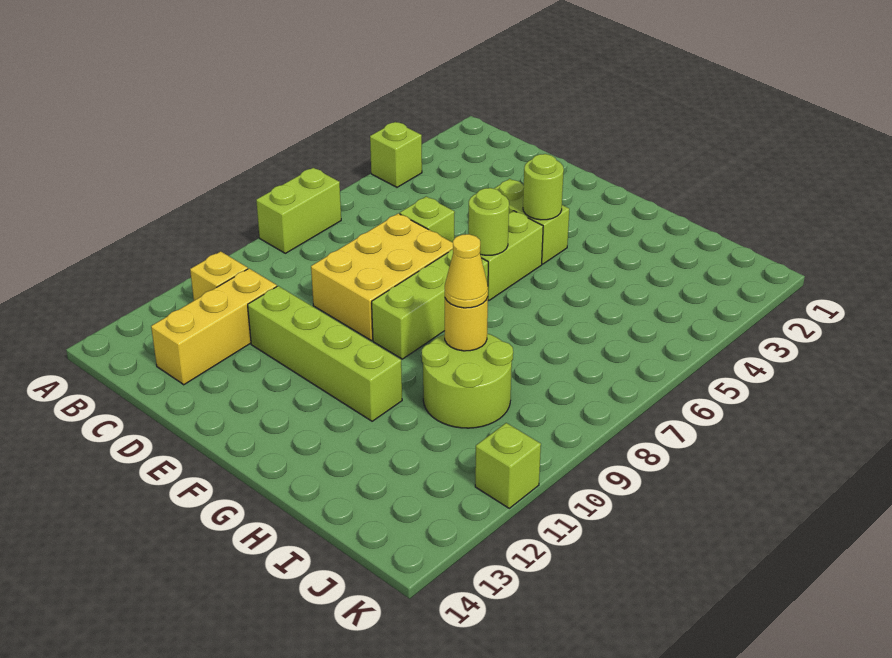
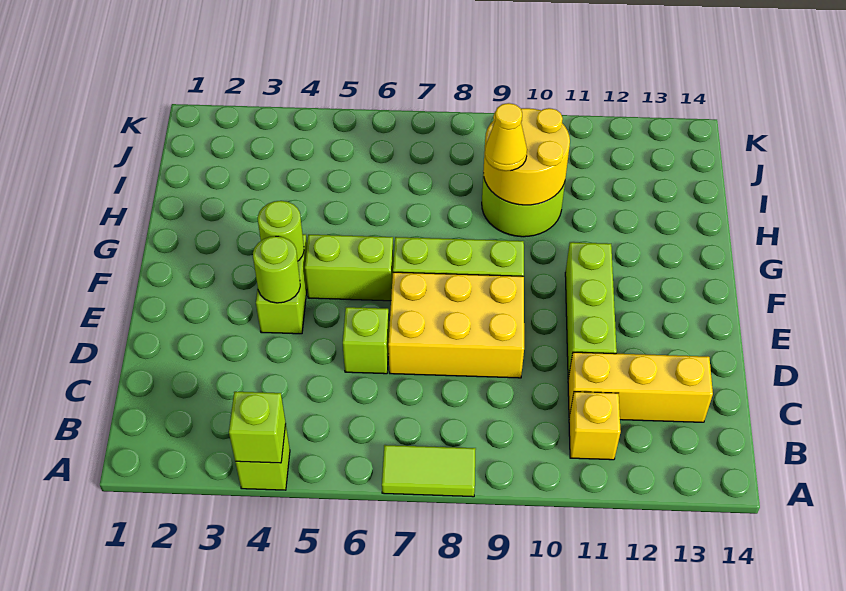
lime brick A7:A8 level 1 -> lime tile A7:A8 level 1
lime brick D11:G11 level 1 -> lime brick D11:F11 level 1
lime round brick F6 level 2 -> lime round brick E4 level 2
yellow round brick H9 level 2 -> yellow round brick H9:I10 level 2
lime brick K11 level 1 -> lime brick A4 level 2

